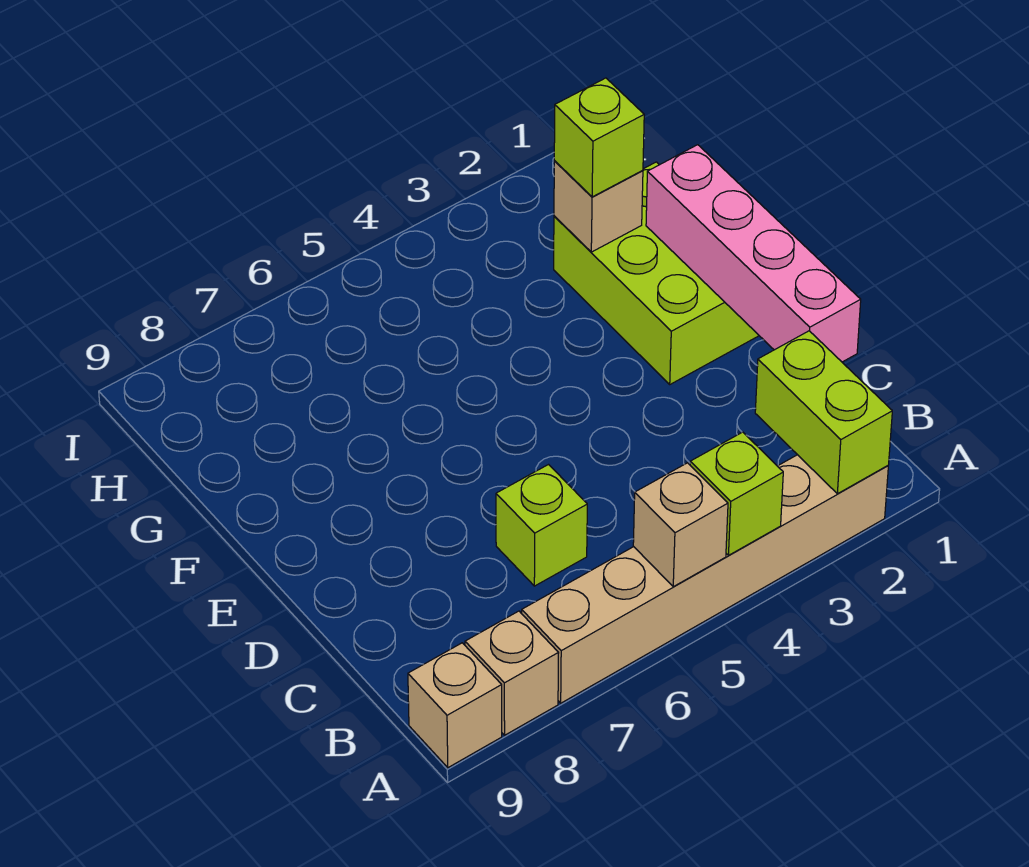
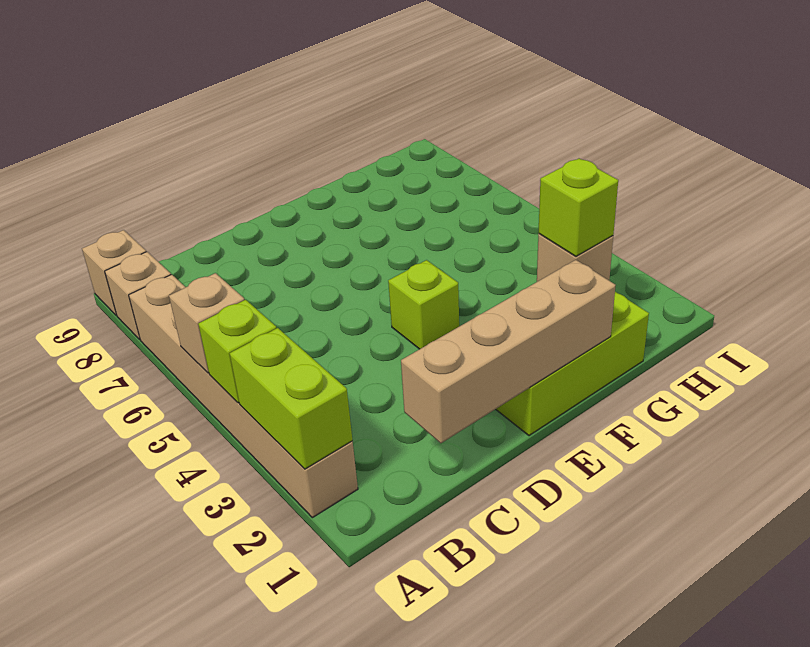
lime brick A2:B2 level 2 -> lime brick A2:A3 level 2
pink brick C1:F1 level 2 -> tan brick C1:F1 level 2
lime brick C6 level 1 -> lime brick E4 level 1

